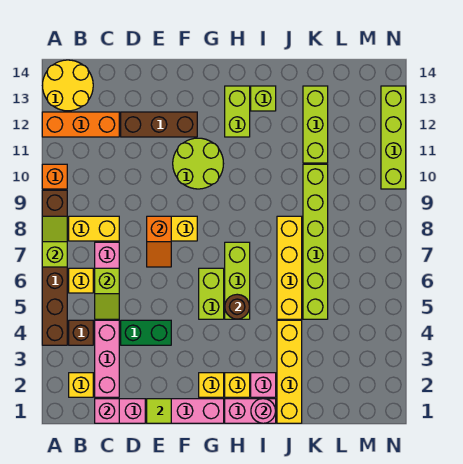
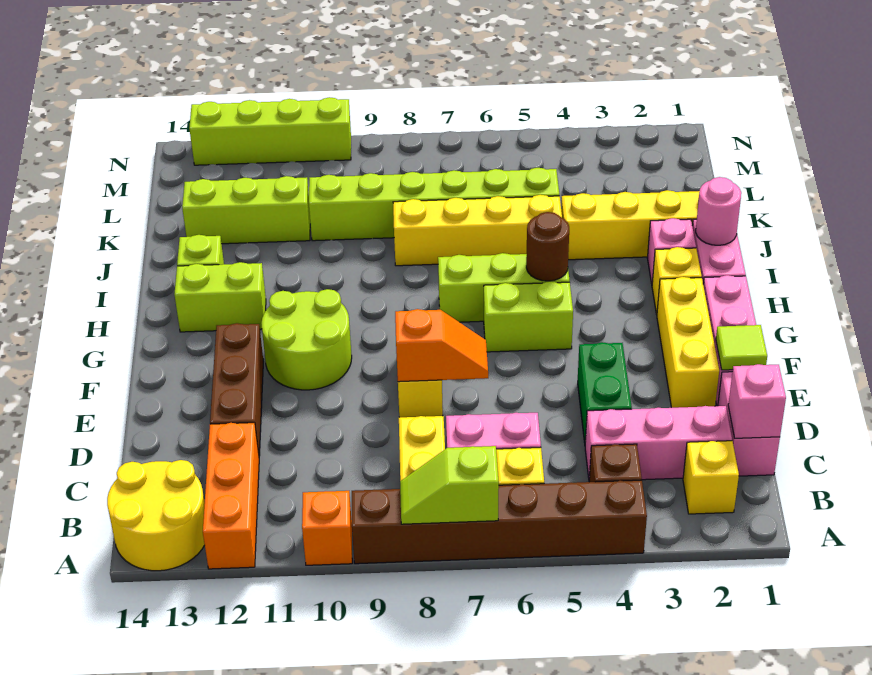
lime slope C5:C6 level 2 top 6 -> none
yellow brick G2 level 1 -> yellow brick E2:G2 level 1

